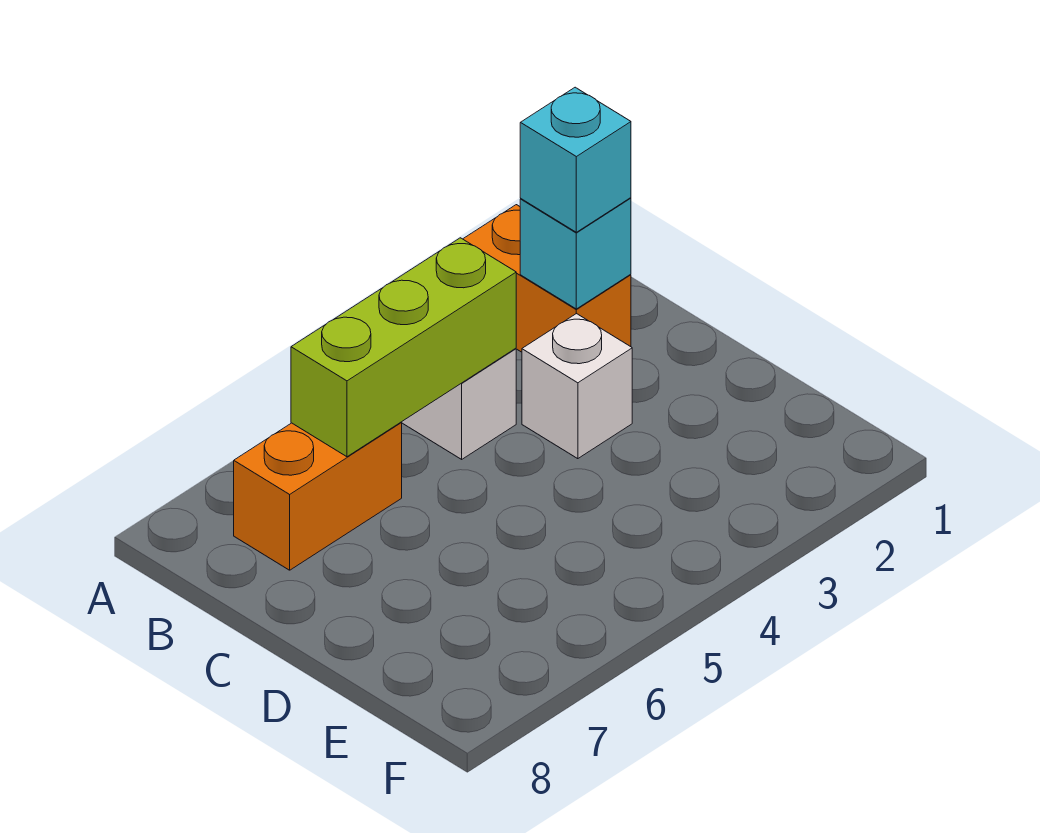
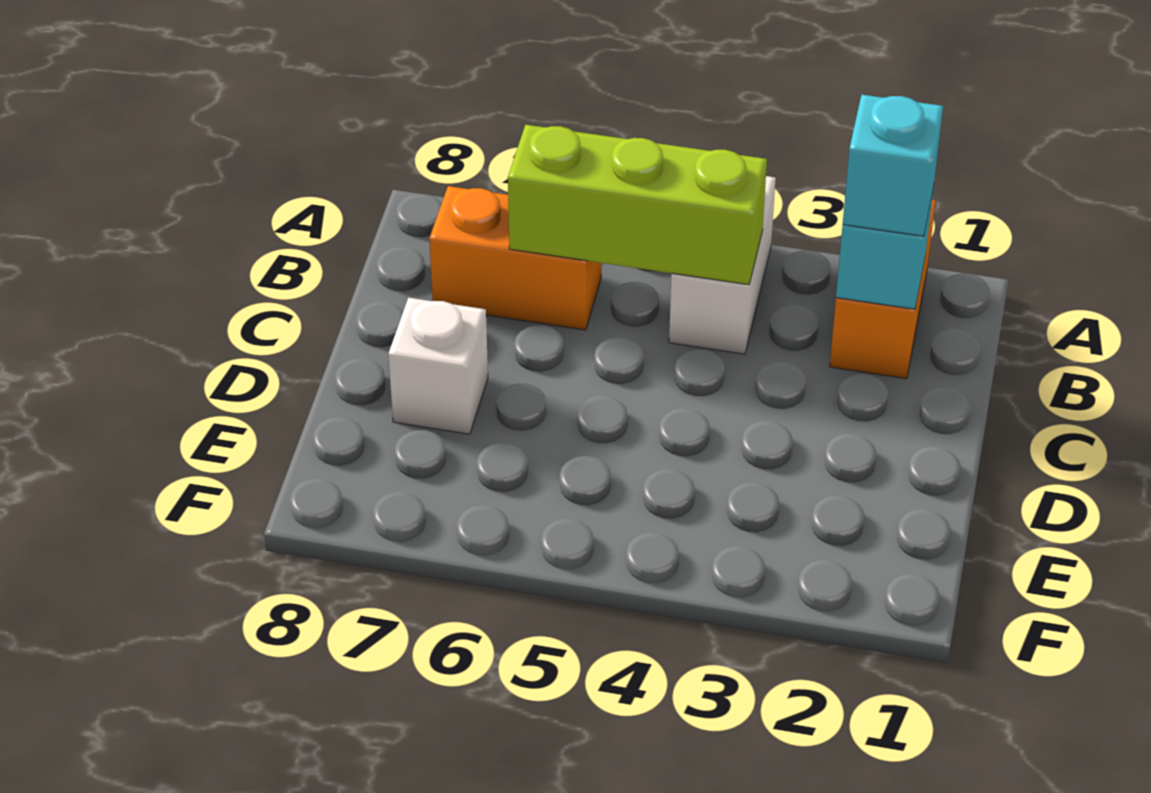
white brick C3 level 1 -> white brick D7 level 1

